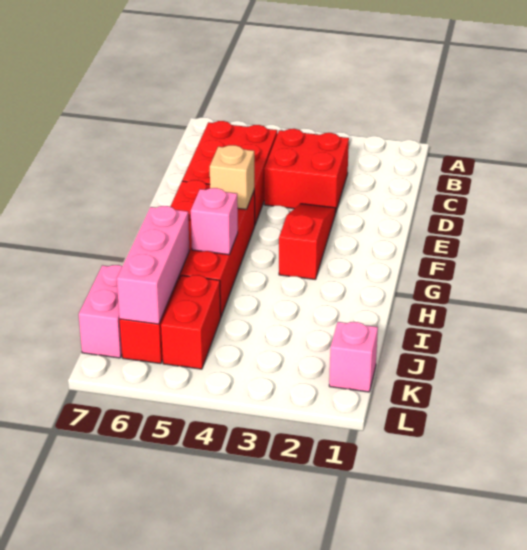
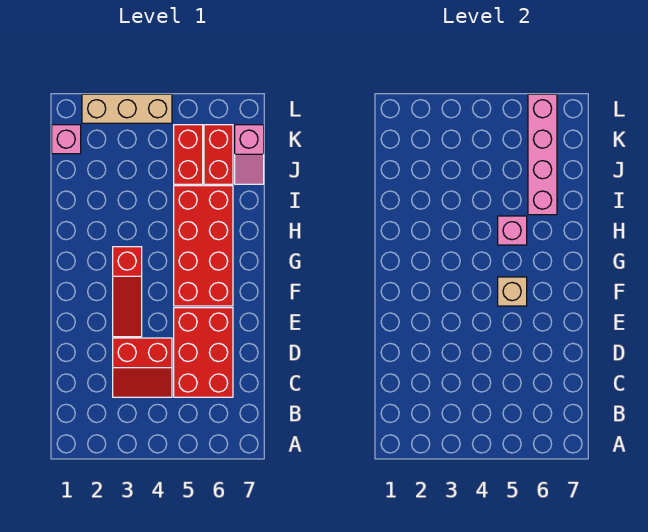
red brick C3:D4 level 1 -> red slope C3:D4 level 1 top D
pink brick I6:K6 level 2 -> pink brick I6:L6 level 2
pink brick J7:K7 level 1 -> pink slope J7:K7 level 1 top K
none -> tan brick L2:L4 level 1

